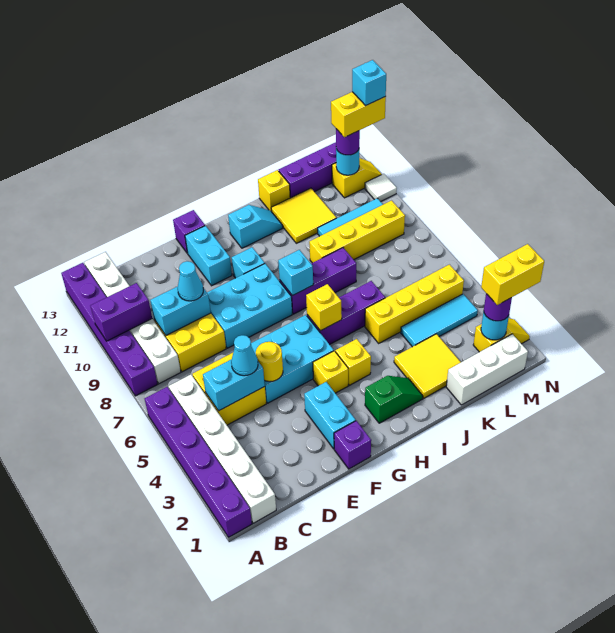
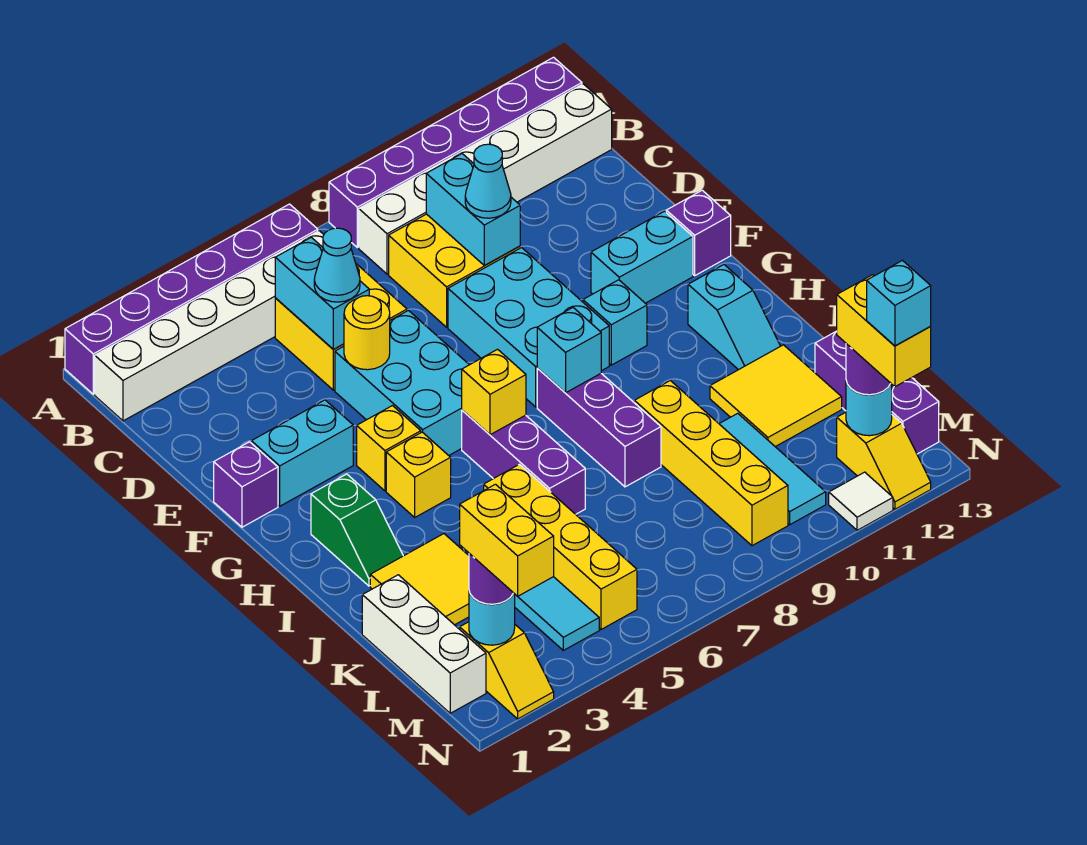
purple brick A10:B10 level 2 -> none
yellow brick J13 level 1 -> none

